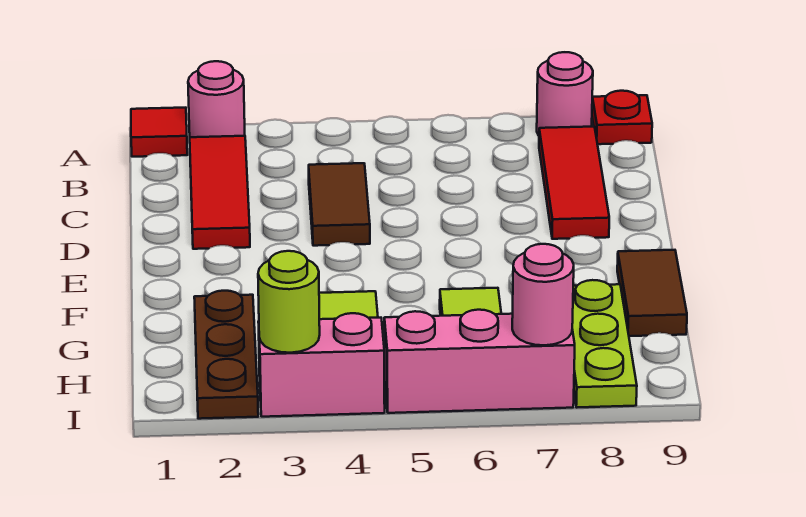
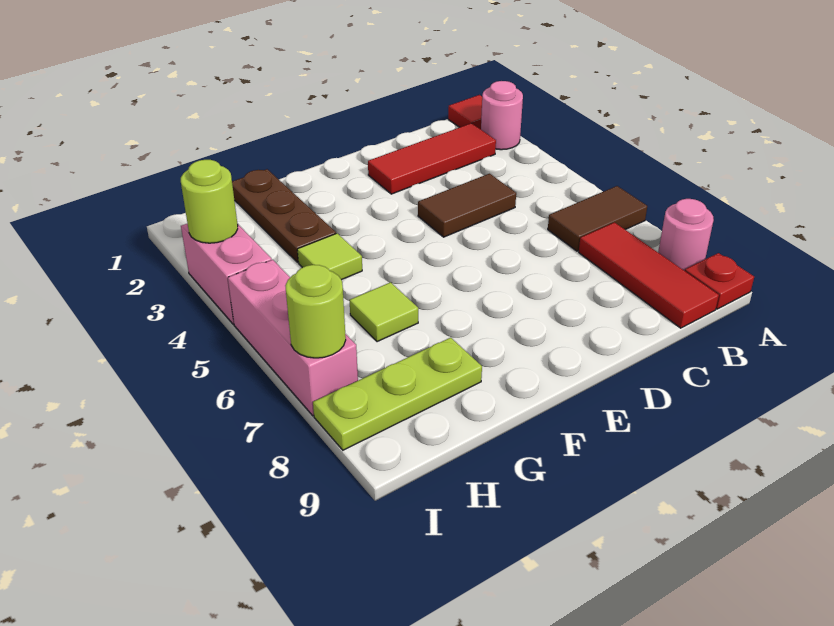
red tile B8:D8 level 1 -> red tile B7:B9 level 1
brown tile F9:G9 level 1 -> brown tile A6:B6 level 1
brown plate G2:I2 level 1 -> brown plate G1:G3 level 1
pink round brick I7 level 2 -> lime round brick I7 level 2

